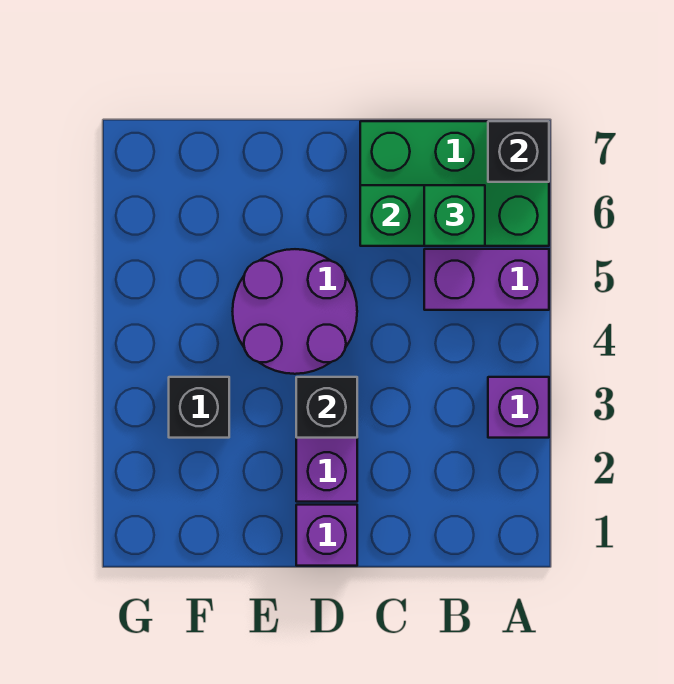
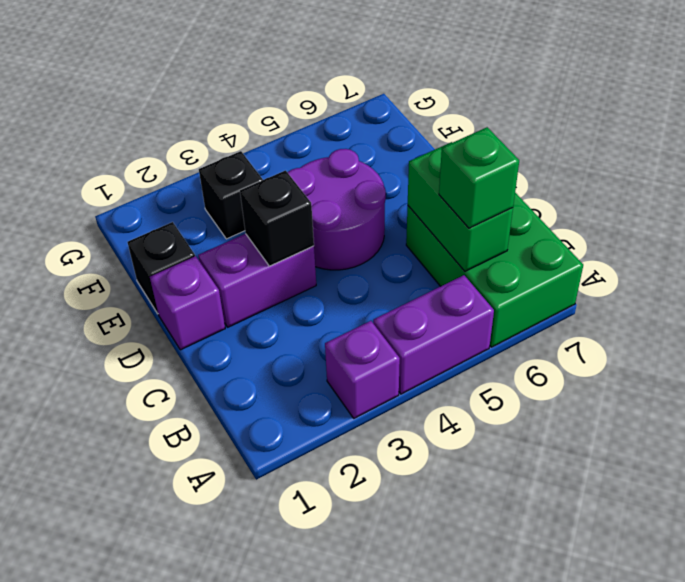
purple brick A5:B5 level 1 -> purple brick A4:A5 level 1
black brick A7 level 2 -> black brick E1 level 1

